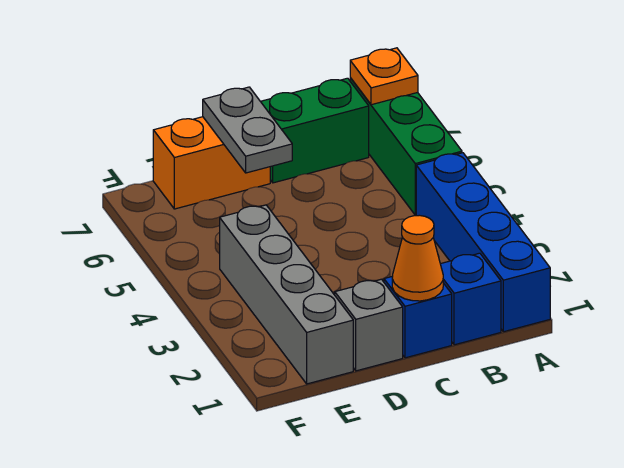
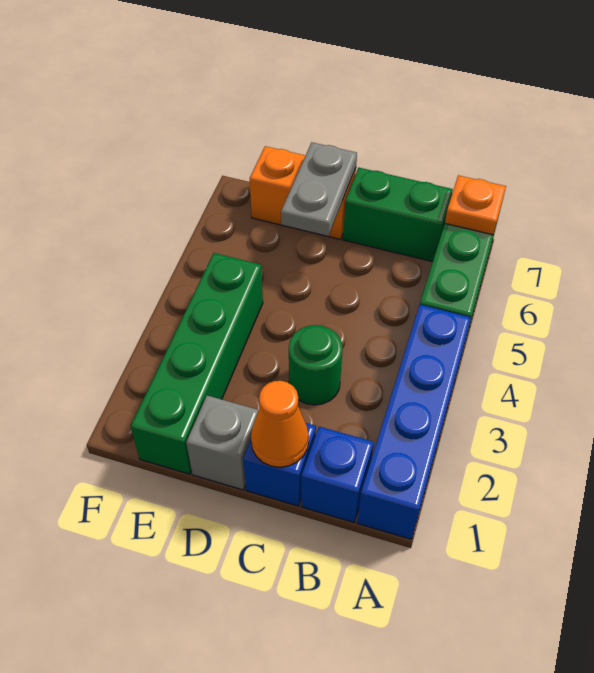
none -> green round brick C3 level 1
grey brick E1:E4 level 1 -> green brick E1:E4 level 1

